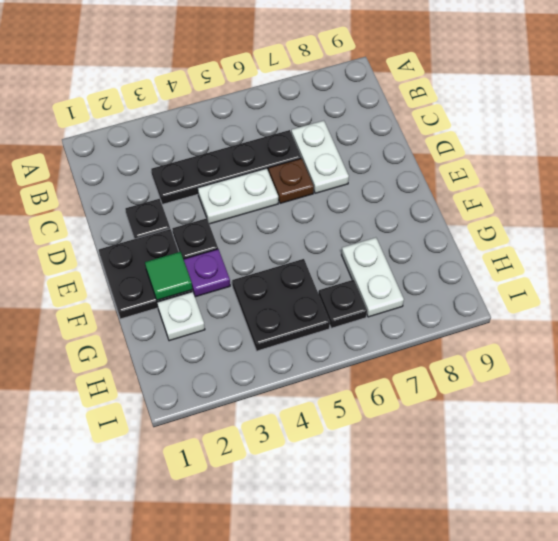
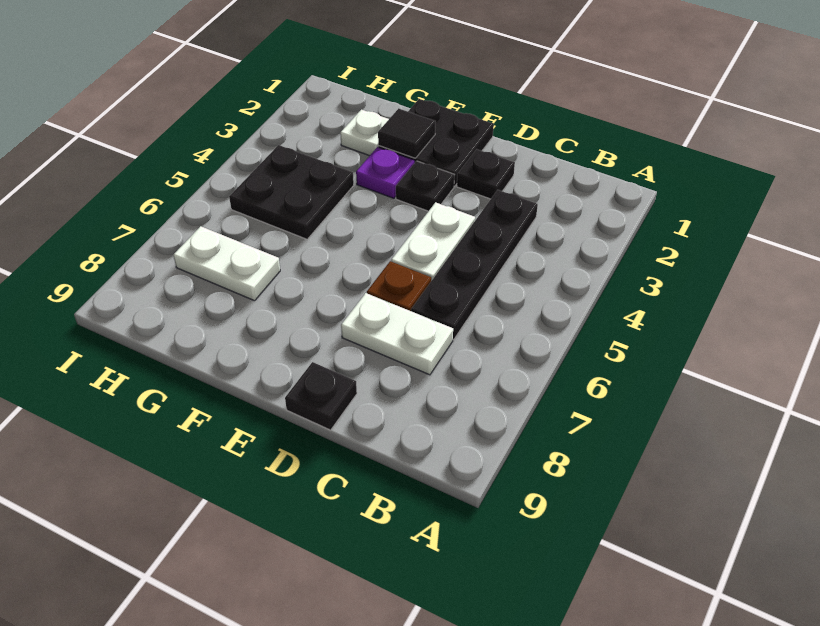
green tile F2 level 2 -> black tile F2 level 2
black plate H6 level 1 -> black plate D9 level 1

